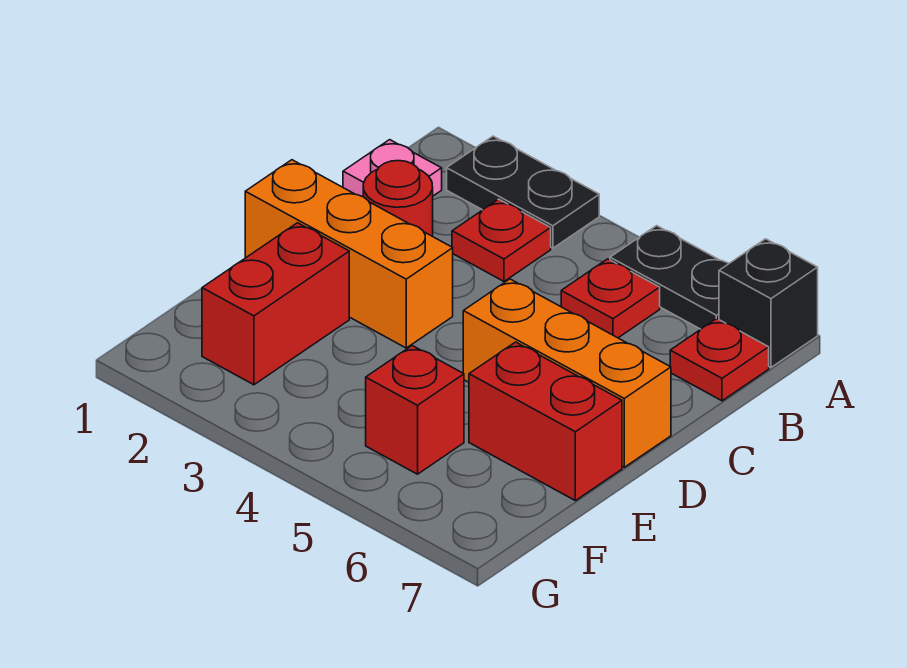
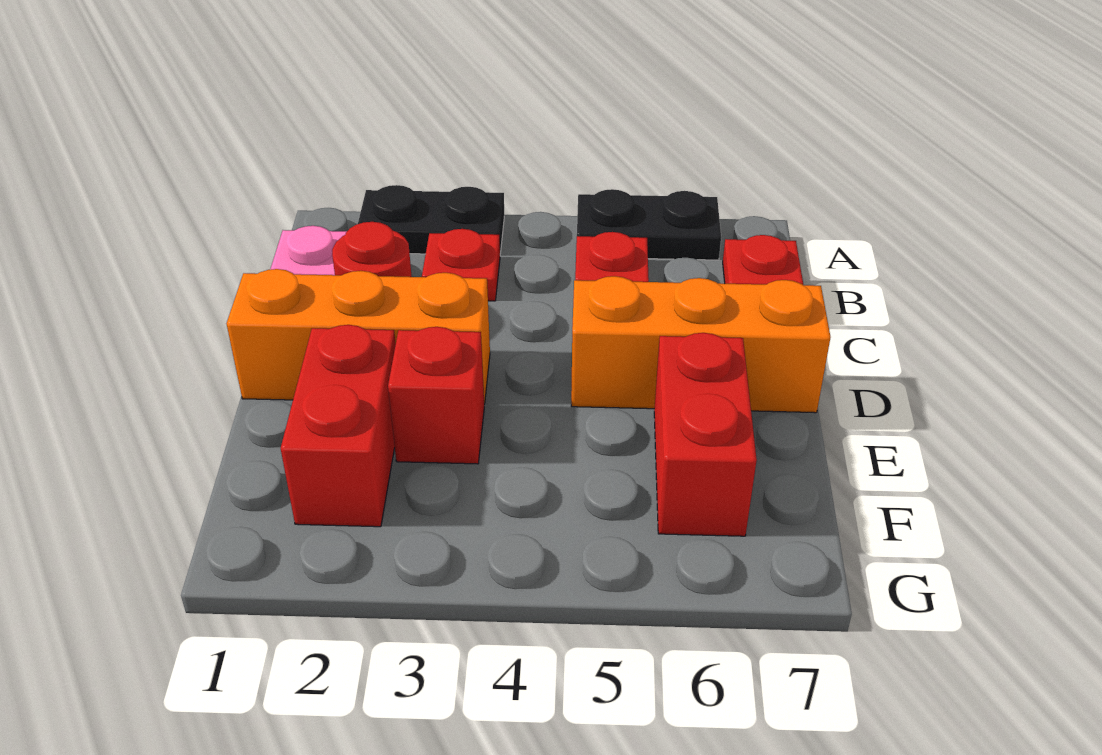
black brick A7 level 1 -> none
red brick E6:E7 level 1 -> red brick E6:F6 level 1
red brick F5 level 1 -> red brick E3 level 1

